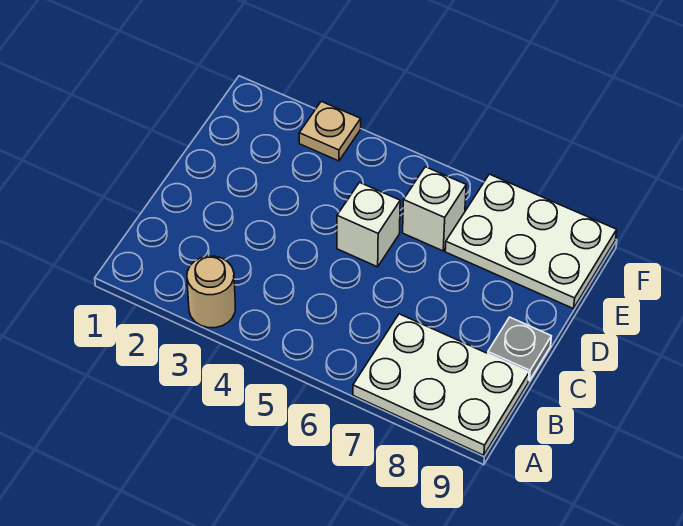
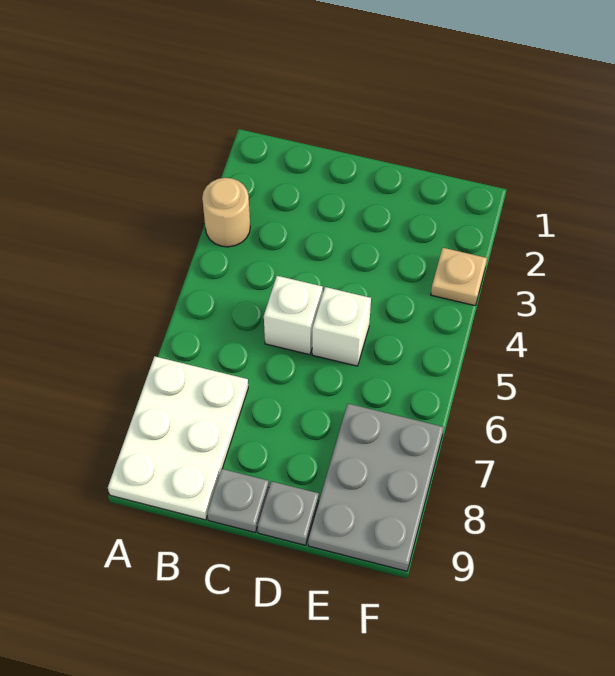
none -> grey plate D9 level 1
white brick E6 level 1 -> white brick C5 level 1
white plate E7:F9 level 1 -> grey plate E7:F9 level 1

